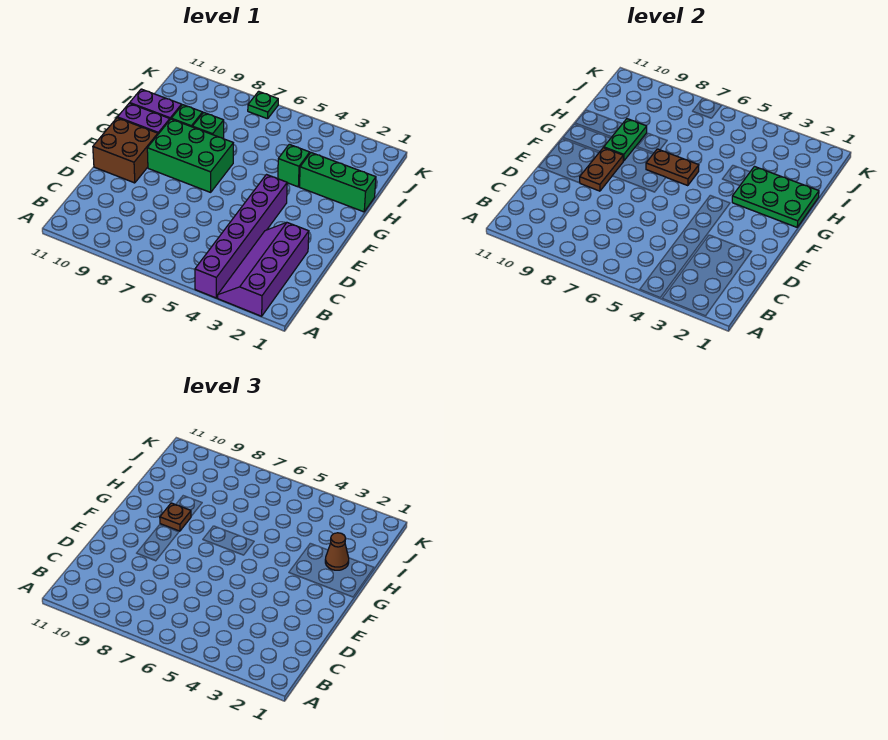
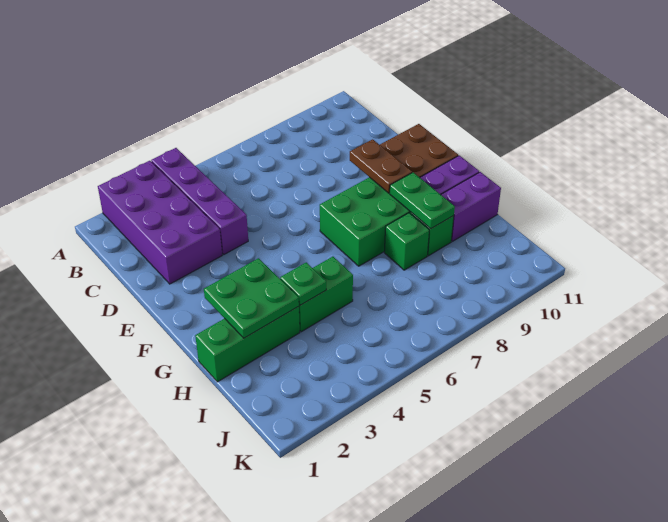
purple slope A2:D3 level 1 top 2 -> purple brick A2:D3 level 1
purple brick A4:F4 level 1 -> purple brick A4:D4 level 1
green plate G1:H3 level 2 -> green plate G2:H3 level 2
brown plate G6:G7 level 2 -> none
brown plate G9 level 3 -> none
brown cone H2 level 3 -> none
green brick H4 level 1 -> green brick H4:H5 level 1
green plate K7 level 1 -> green plate H4 level 2

